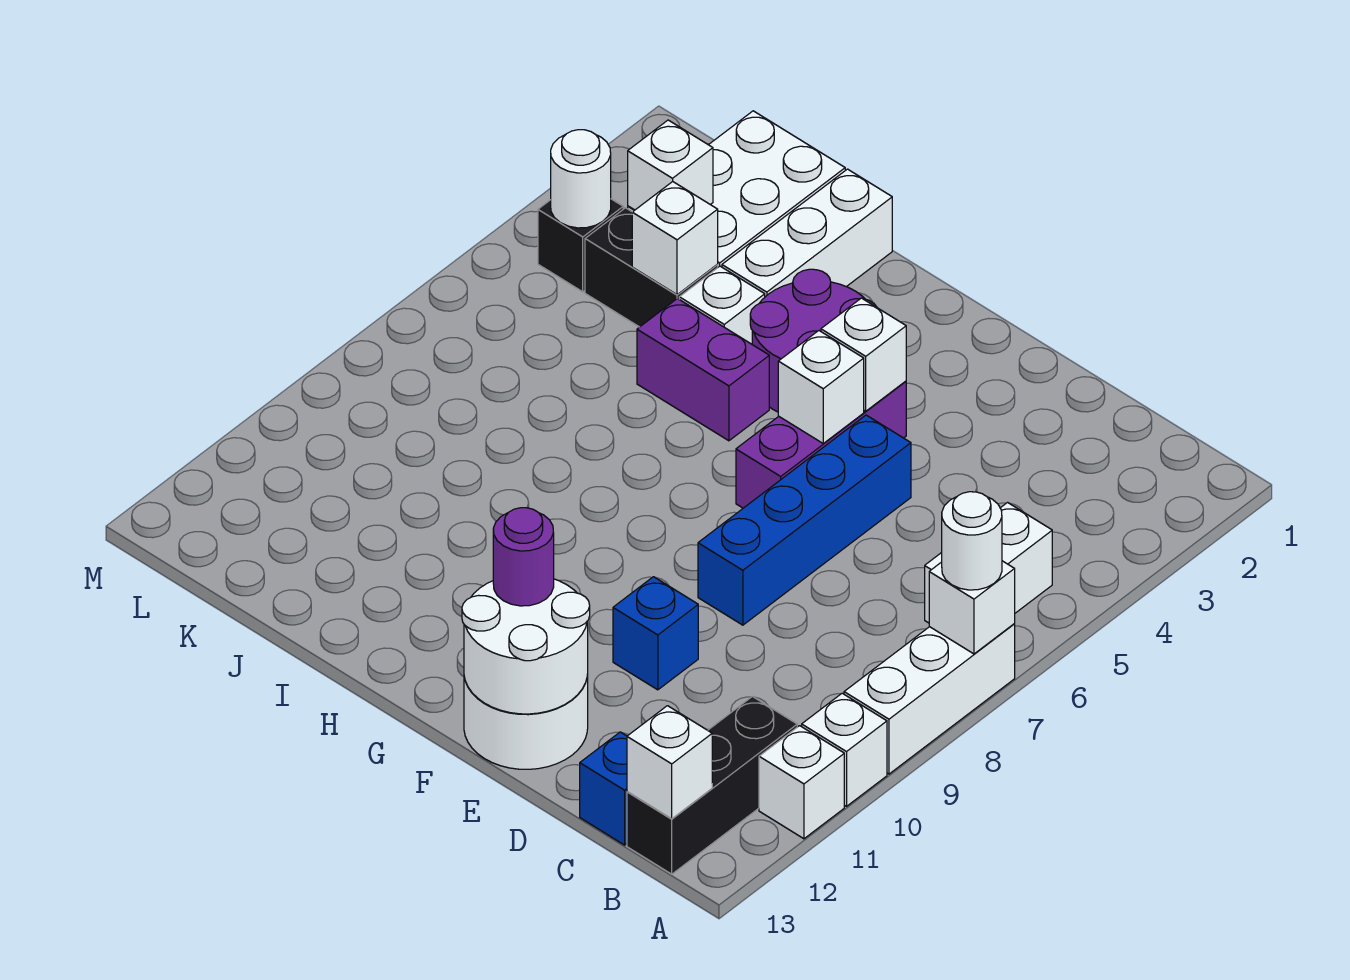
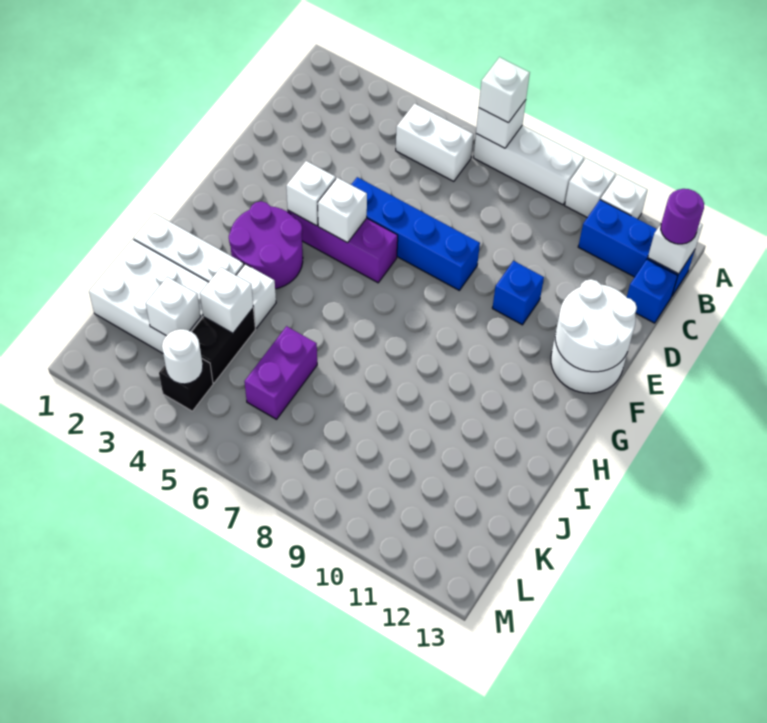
white round brick A7 level 3 -> white brick A7 level 3
black brick B11:B13 level 1 -> blue brick B11:B13 level 1
purple round brick F12 level 3 -> purple round brick B13 level 3
purple brick H5:I5 level 1 -> purple brick J6:K6 level 1

